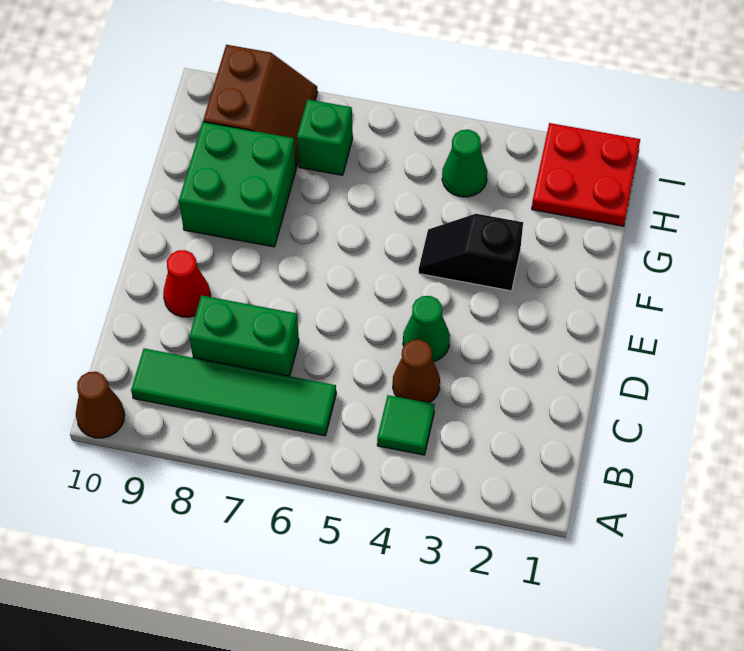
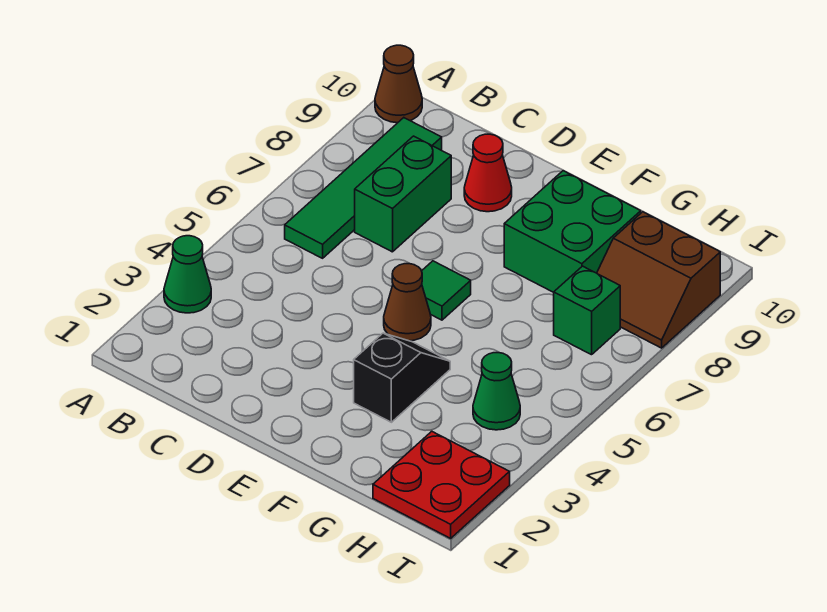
green tile B4 level 1 -> green tile E6 level 1
brown cone C4 level 1 -> brown cone E5 level 1
green cone D4 level 1 -> green cone A3 level 1

